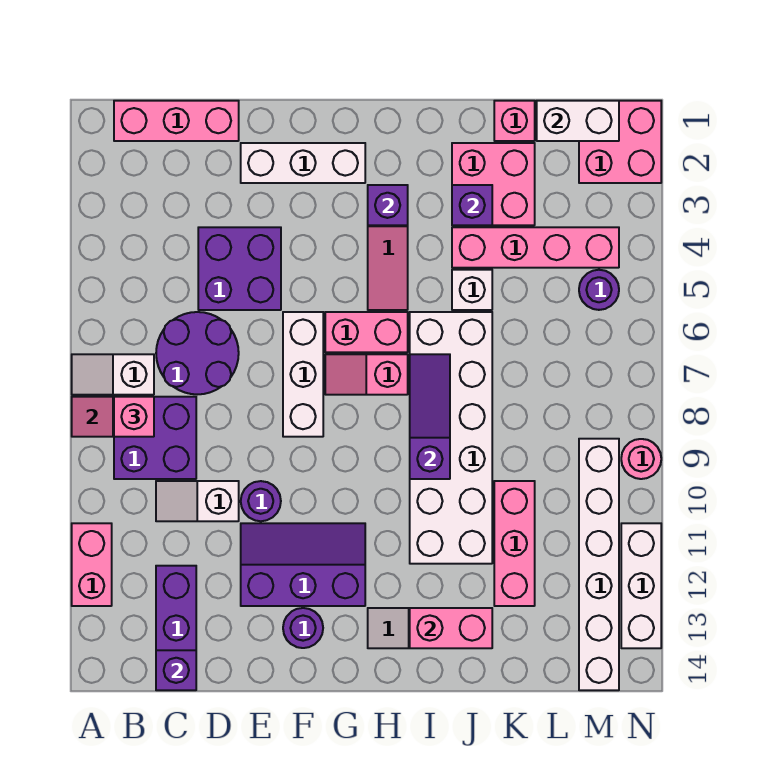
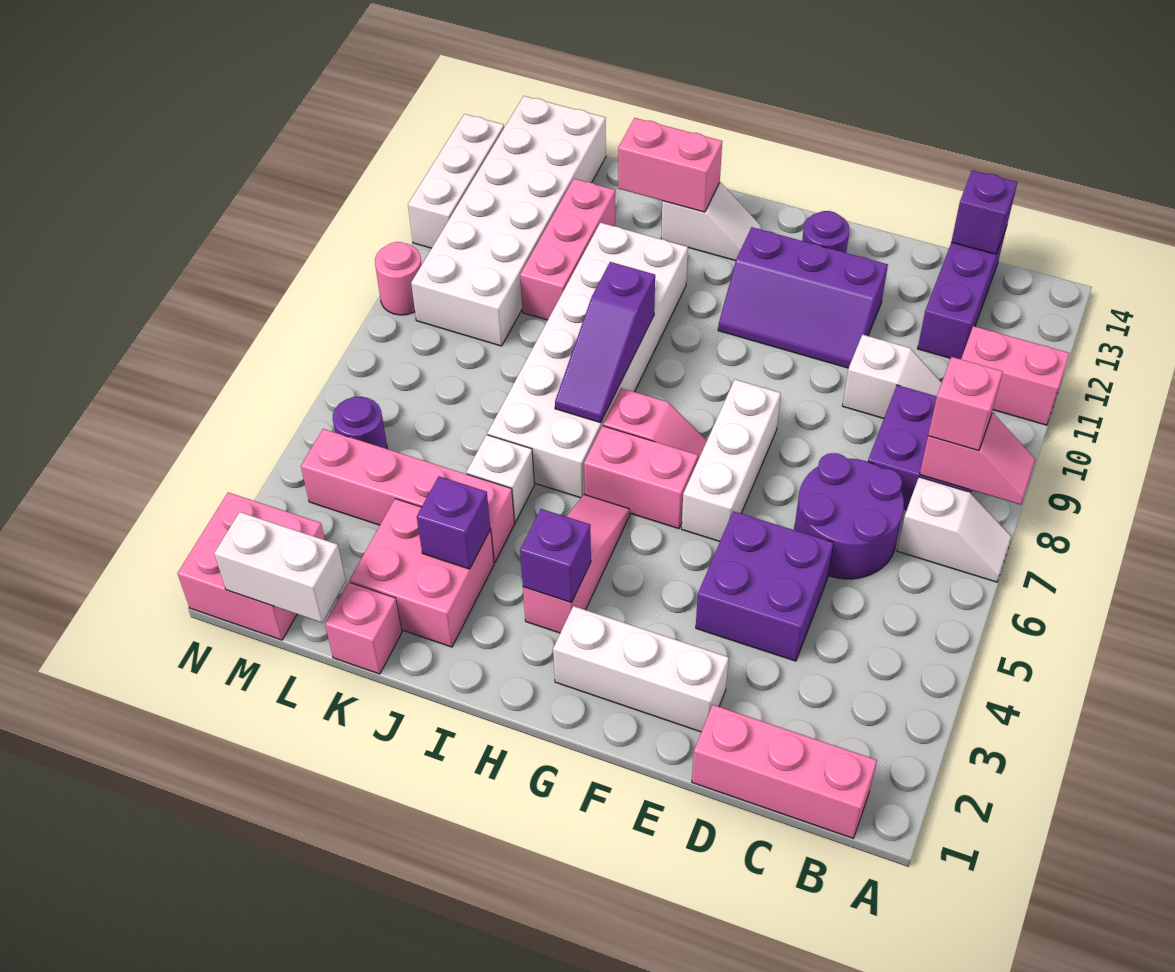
pink brick A11:A12 level 1 -> pink brick A11:B11 level 1
purple round brick E10 level 1 -> none
white brick M9:M14 level 1 -> white brick L9:M14 level 1

